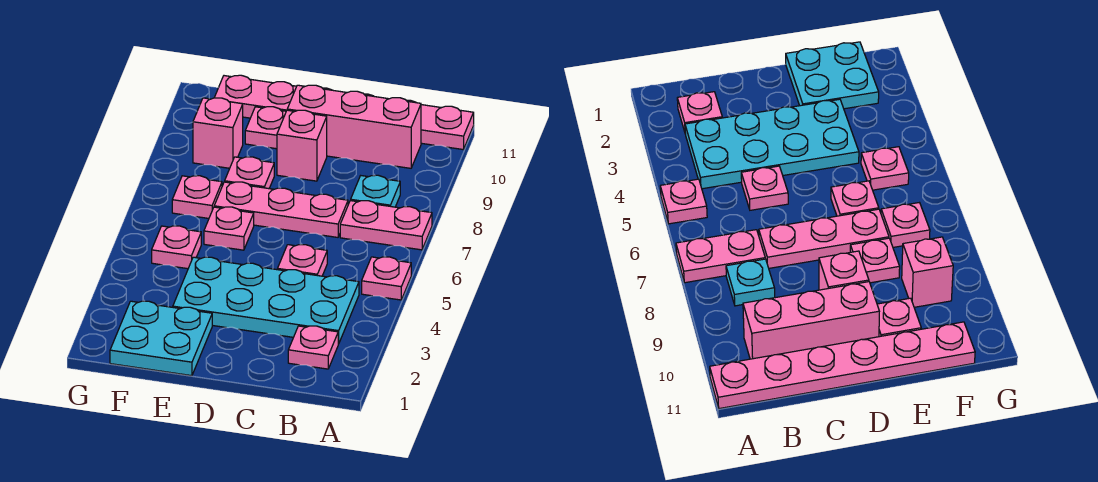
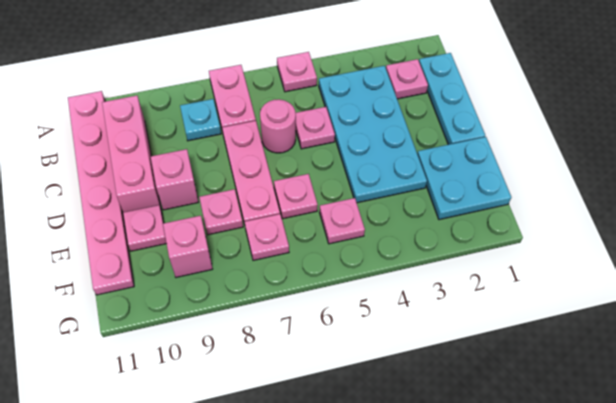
none -> cyan plate B1:D1 level 1
none -> pink round brick C6 level 1

